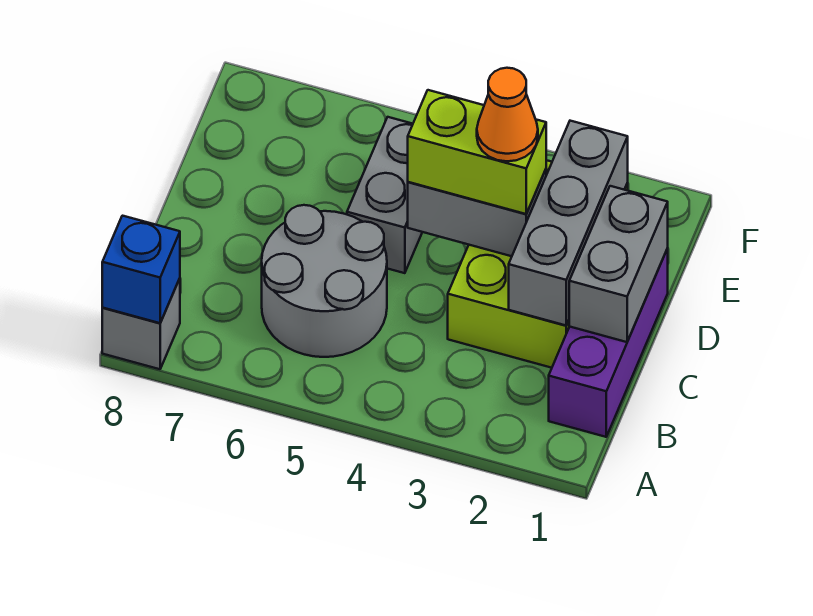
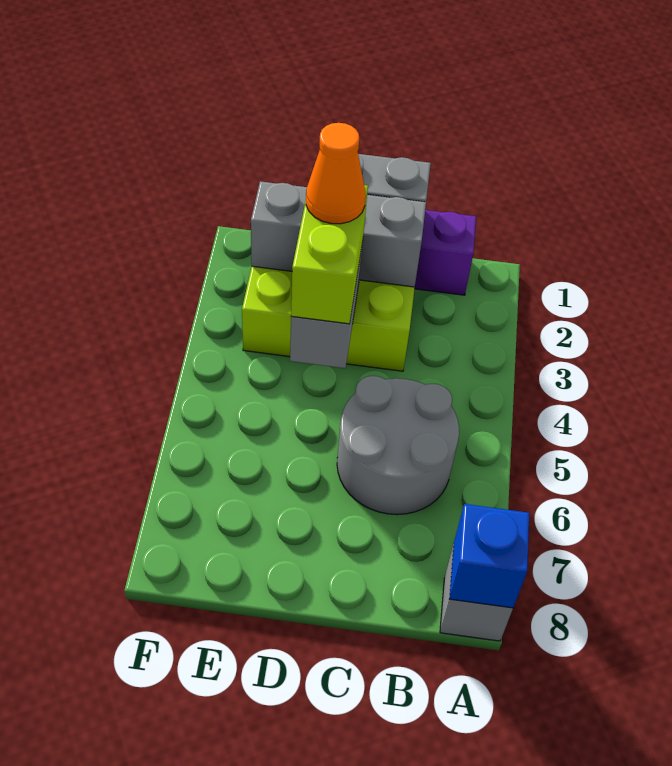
grey brick D5:E5 level 1 -> none

